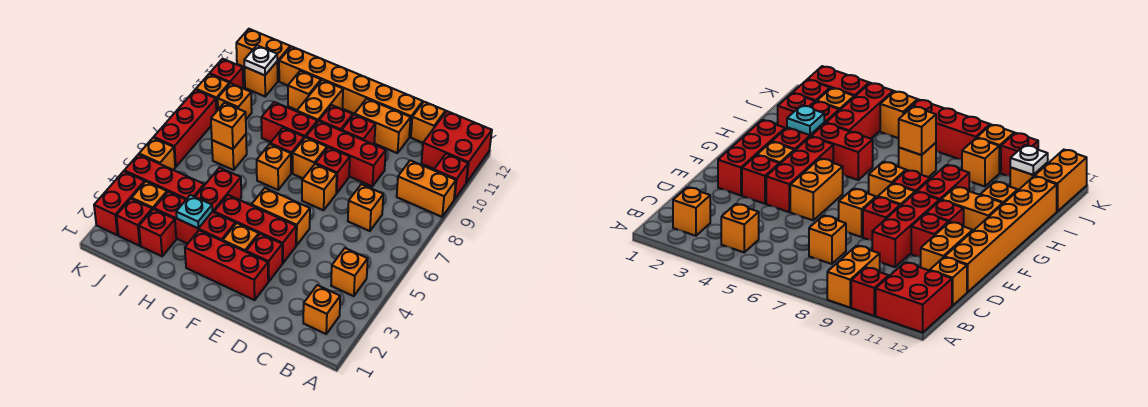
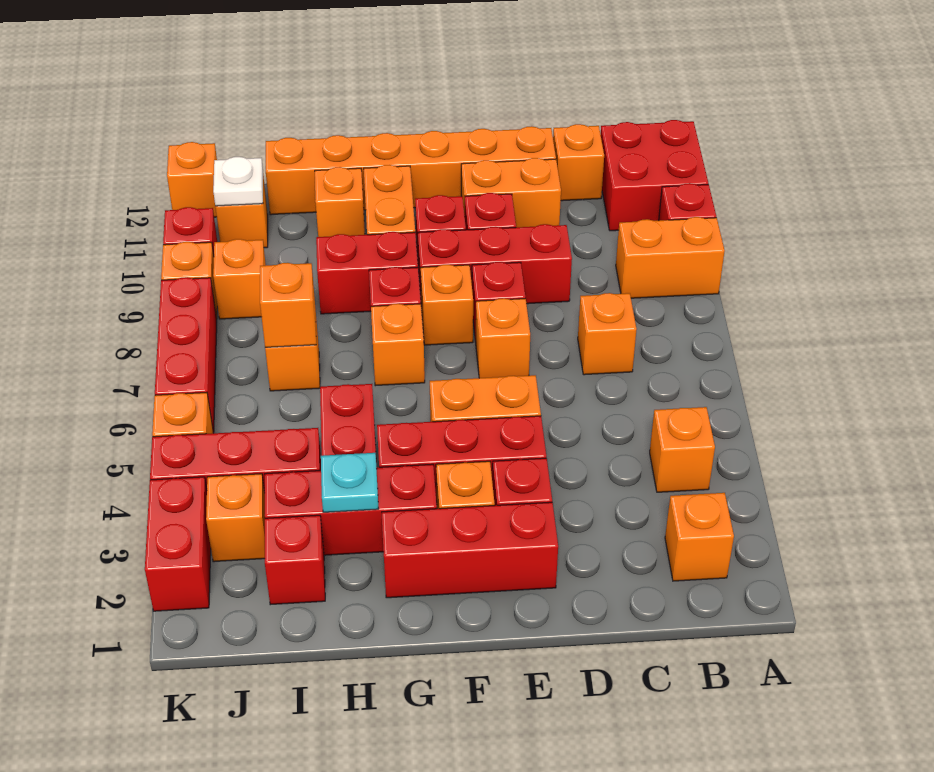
red brick J2 level 1 -> none
orange brick J12:K12 level 1 -> orange brick K12 level 1

